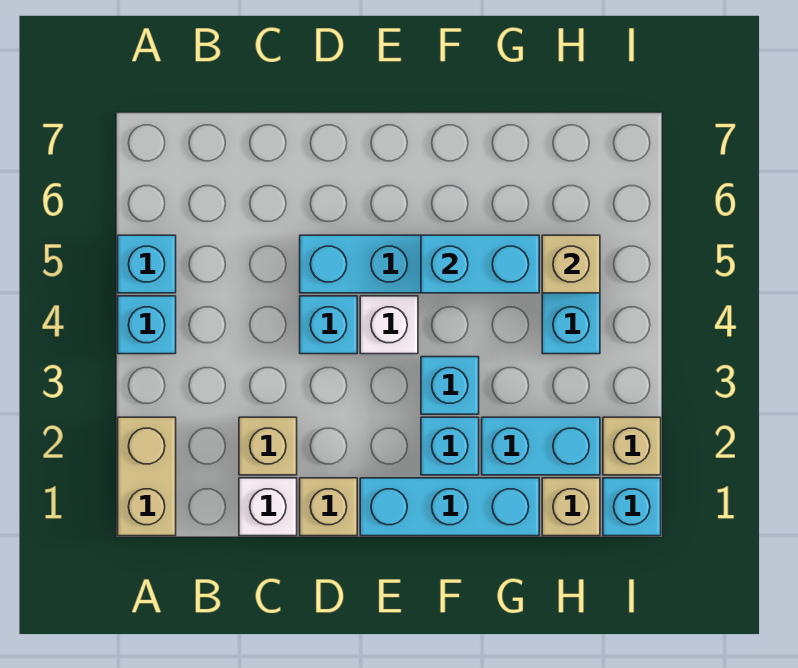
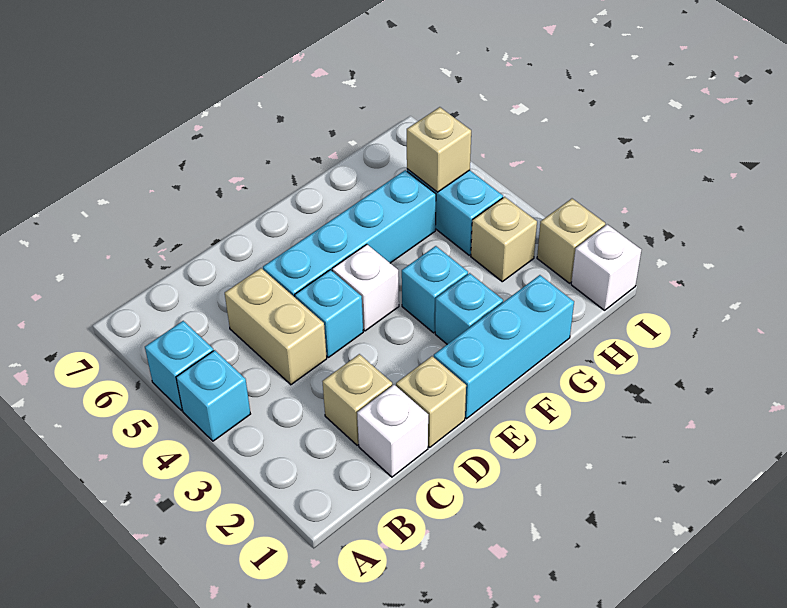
tan brick A1:A2 level 1 -> tan brick C4:C5 level 1
cyan brick F5:G5 level 2 -> none
cyan brick G2:H2 level 1 -> none
tan brick H1 level 1 -> tan brick H3 level 1
cyan brick I1 level 1 -> white brick I1 level 1

